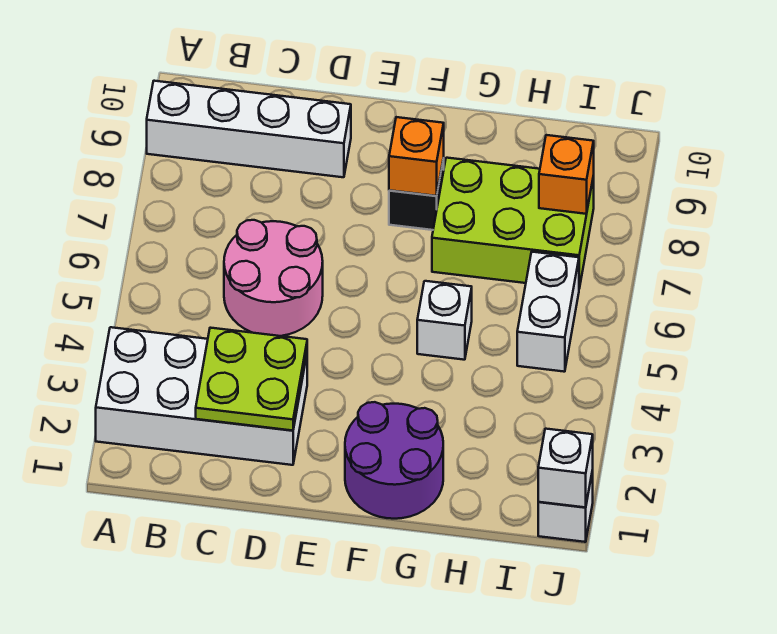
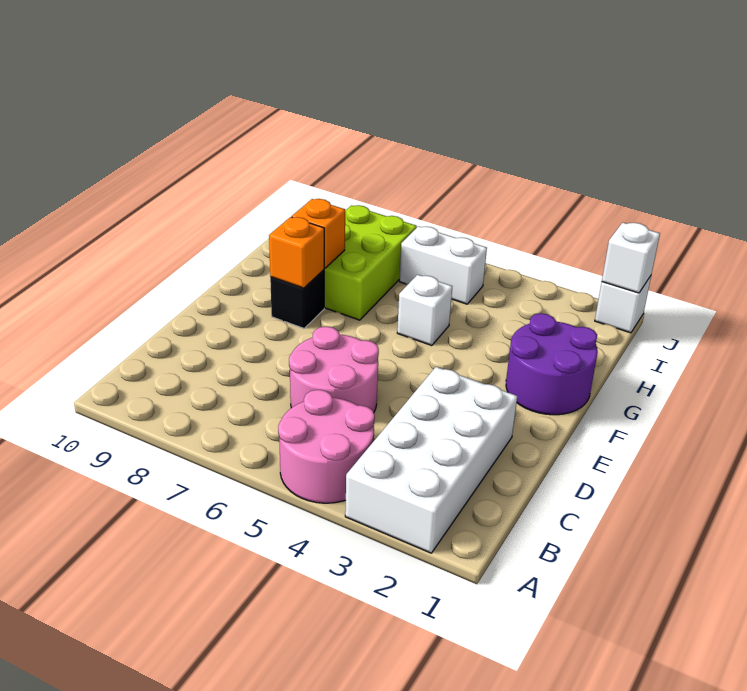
none -> pink round brick A4:B5 level 1
white brick A9:D9 level 1 -> none
lime plate C2:D3 level 2 -> none
orange brick I8 level 2 -> orange brick G8 level 2

